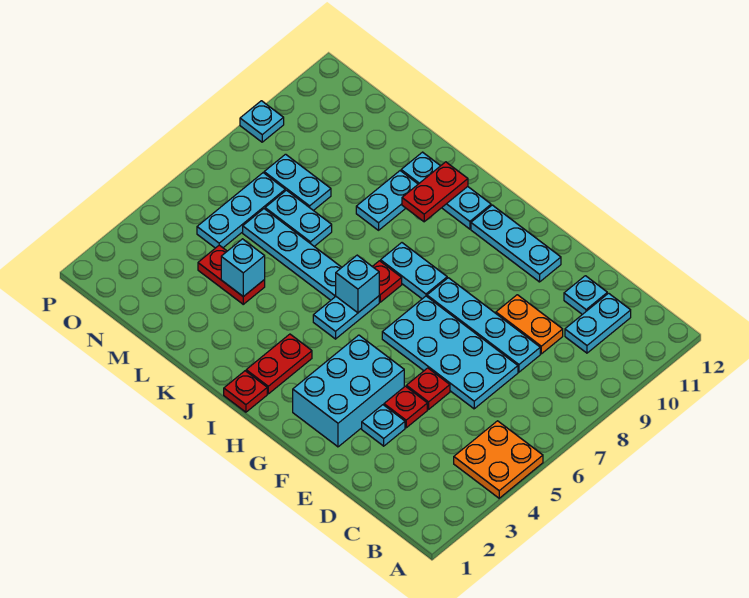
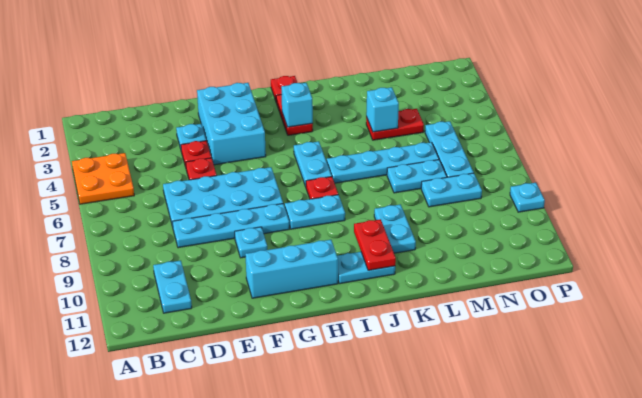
orange plate D9:E9 level 1 -> none
cyan plate D11 level 1 -> cyan plate F9 level 1
cyan plate F11:H11 level 1 -> cyan brick F11:H11 level 1
cyan brick I6 level 2 -> cyan brick I3 level 2
cyan plate I11:K11 level 1 -> cyan plate I11:J11 level 1

